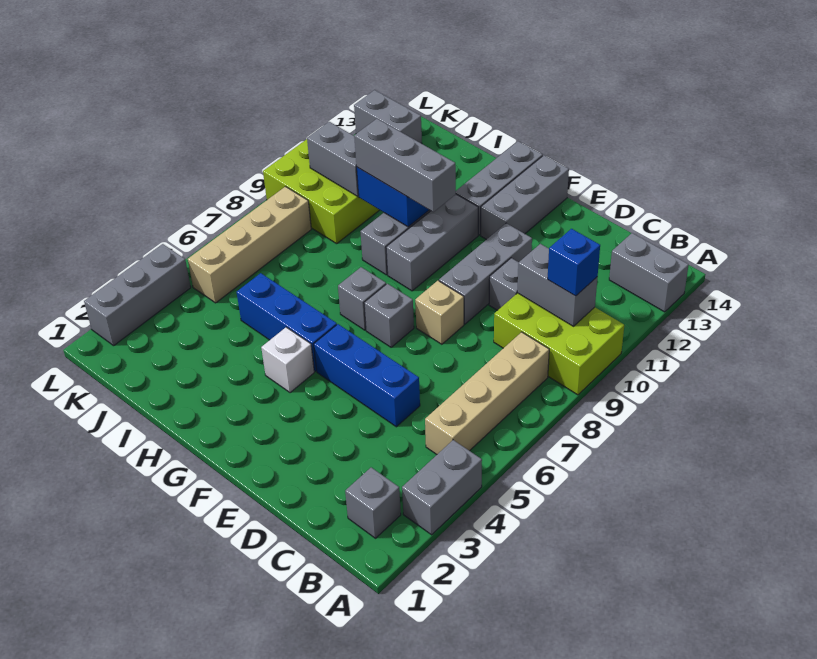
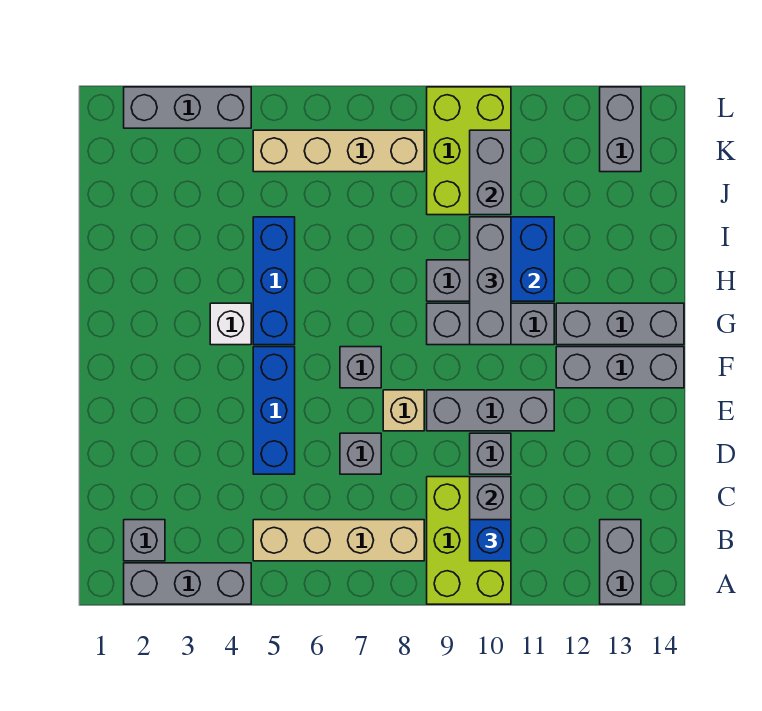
grey brick A3:A4 level 1 -> grey brick A2:A4 level 1
grey brick G7 level 1 -> grey brick D7 level 1

